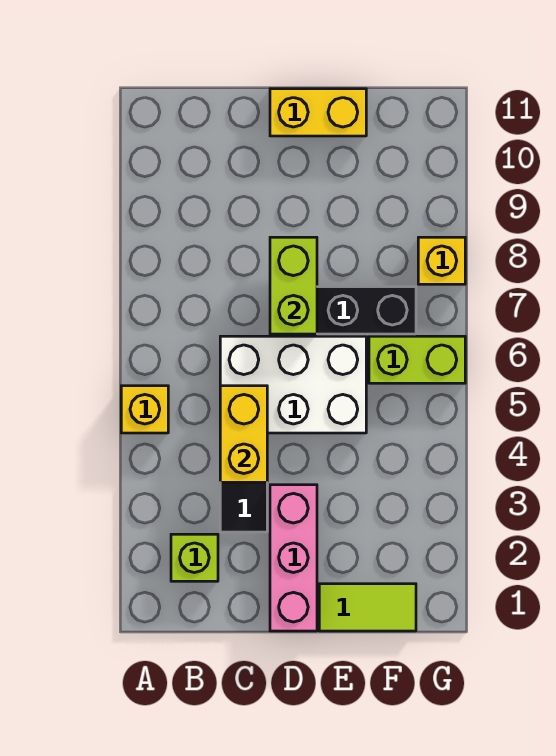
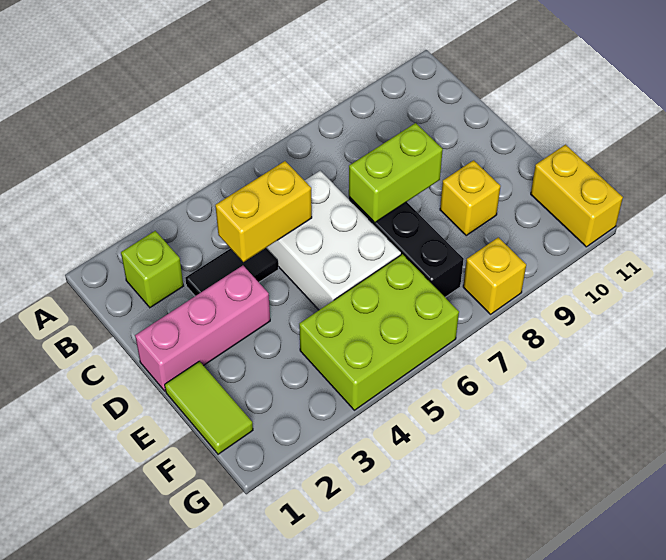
yellow brick A5 level 1 -> yellow brick E9 level 1
yellow brick D11:E11 level 1 -> yellow brick F11:G11 level 1
lime brick F6:G6 level 1 -> lime brick F4:G6 level 1

